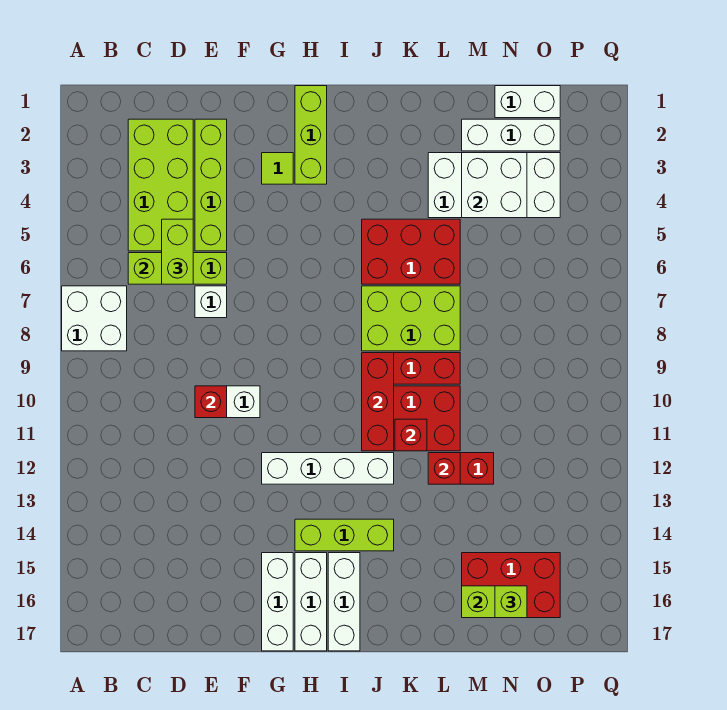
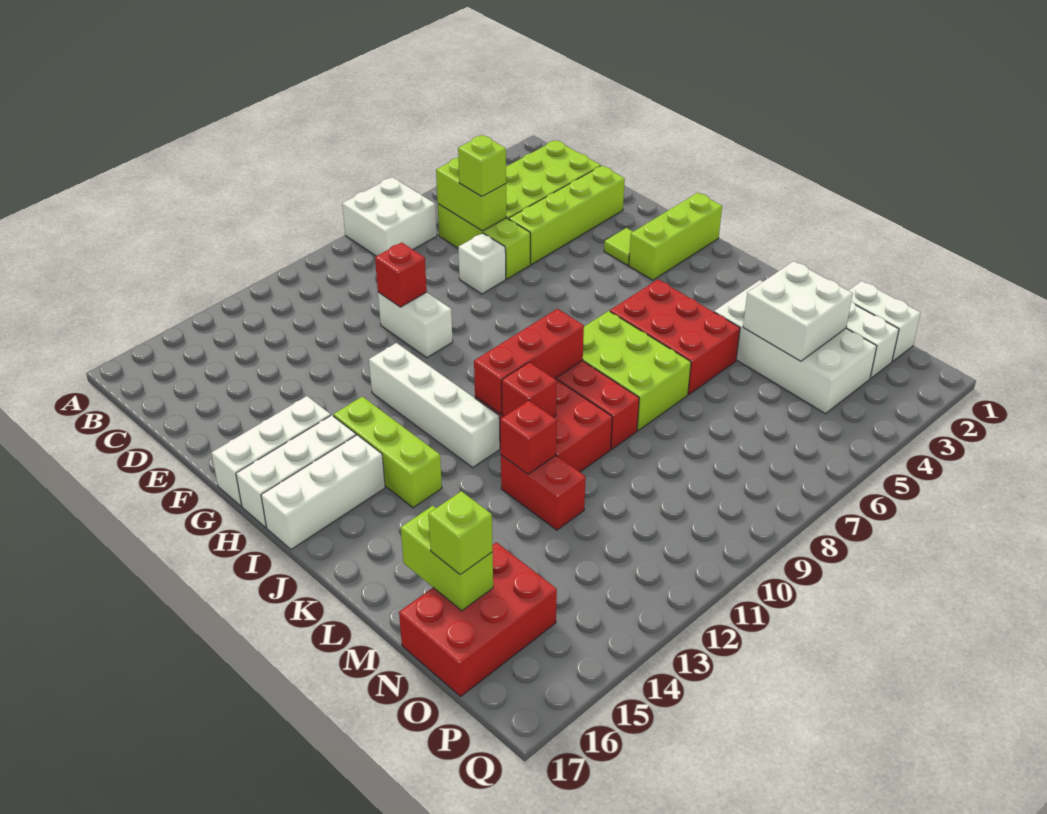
lime brick D5:D6 level 3 -> lime brick D6 level 3
red brick M15:O16 level 1 -> red brick N15:O17 level 1

